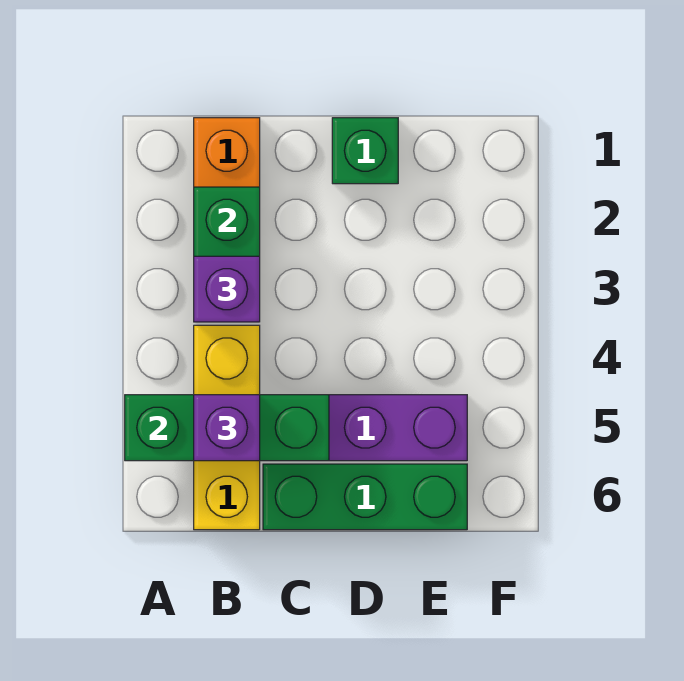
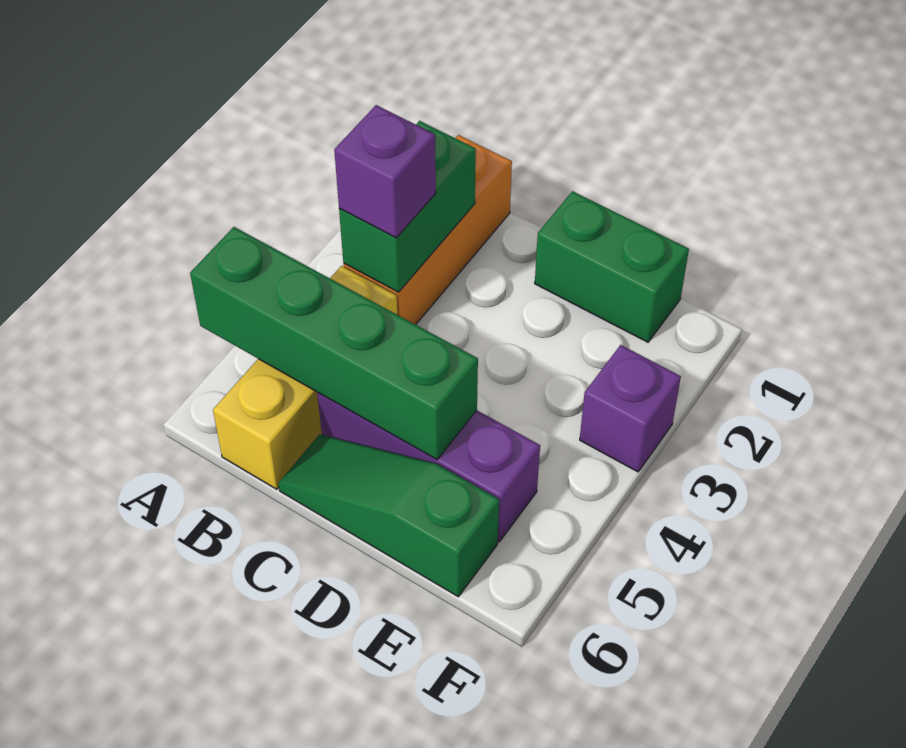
green brick A5:C5 level 2 -> green brick A5:D5 level 2
purple brick B5 level 3 -> purple brick F3 level 1
green brick C6:E6 level 1 -> green slope C6:E6 level 1 top E
green brick D1 level 1 -> green brick D1:E1 level 1

